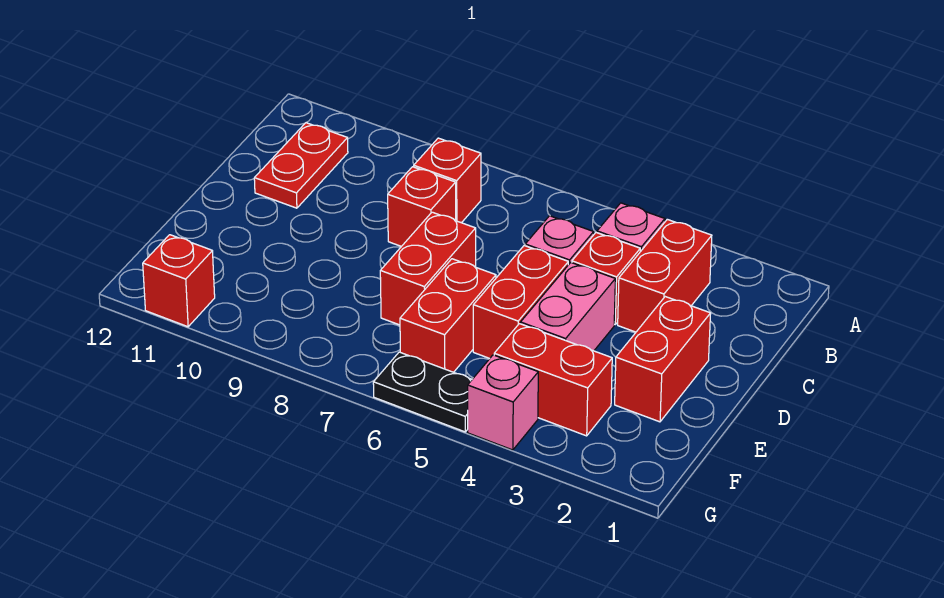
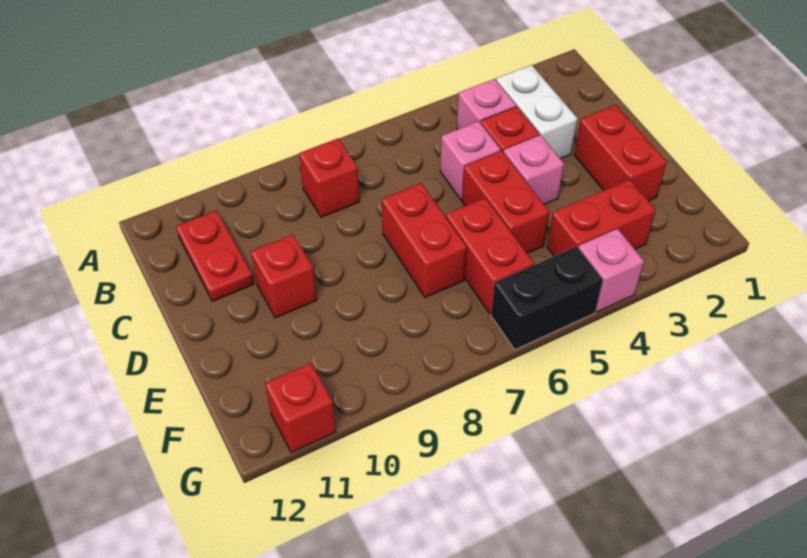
red brick B3:C3 level 1 -> white brick B3:C3 level 1
red brick C8 level 1 -> red brick D10 level 1
pink brick D4:E4 level 1 -> pink brick D4 level 1
black plate G5:G6 level 1 -> black brick G5:G6 level 1

